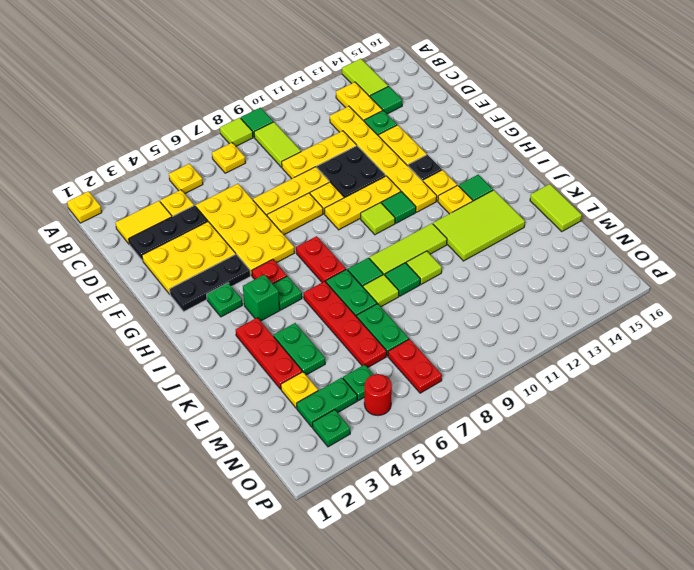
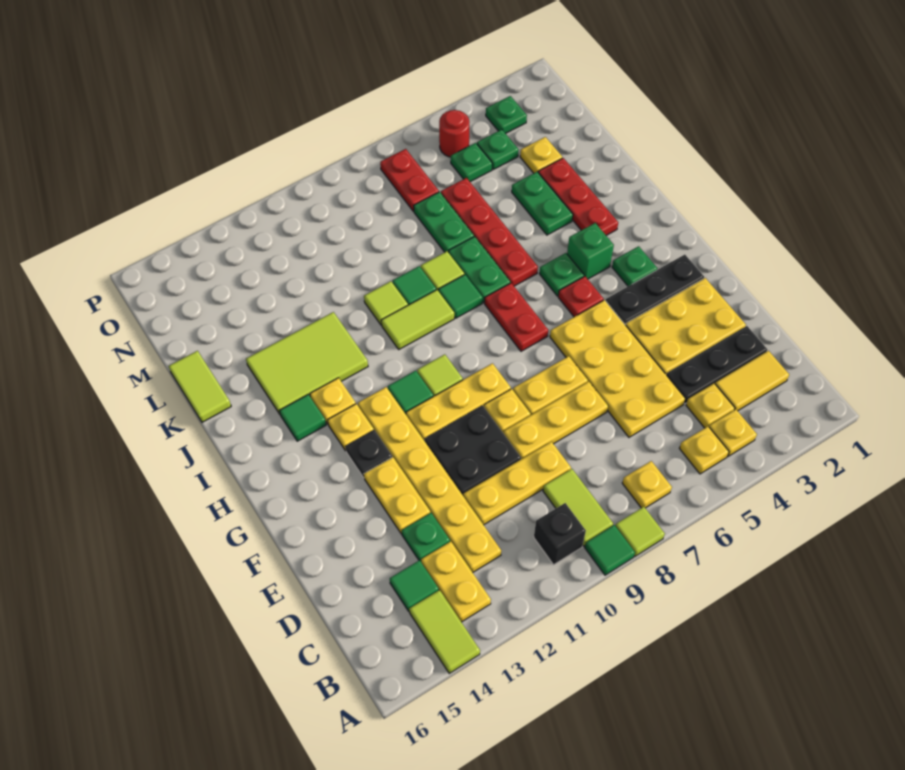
yellow plate A1 level 1 -> yellow plate B4 level 1
none -> black brick B10 level 1
lime tile J9:J11 level 1 -> lime tile J9:J10 level 1
green plate N3:N4 level 1 -> green plate N4 level 1

